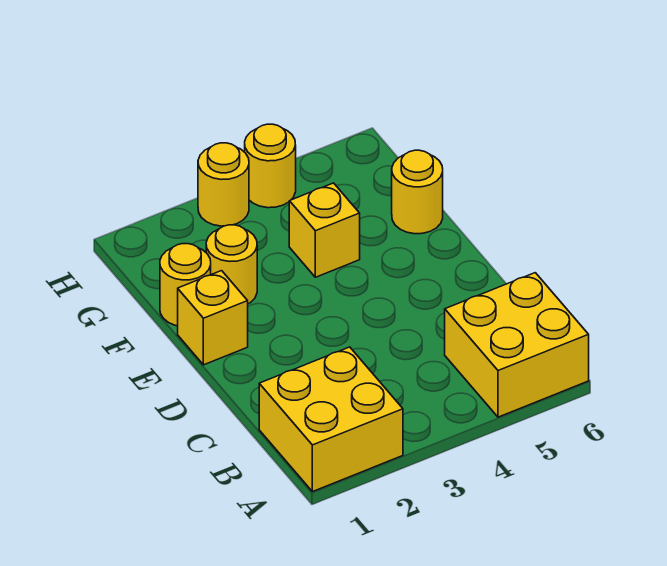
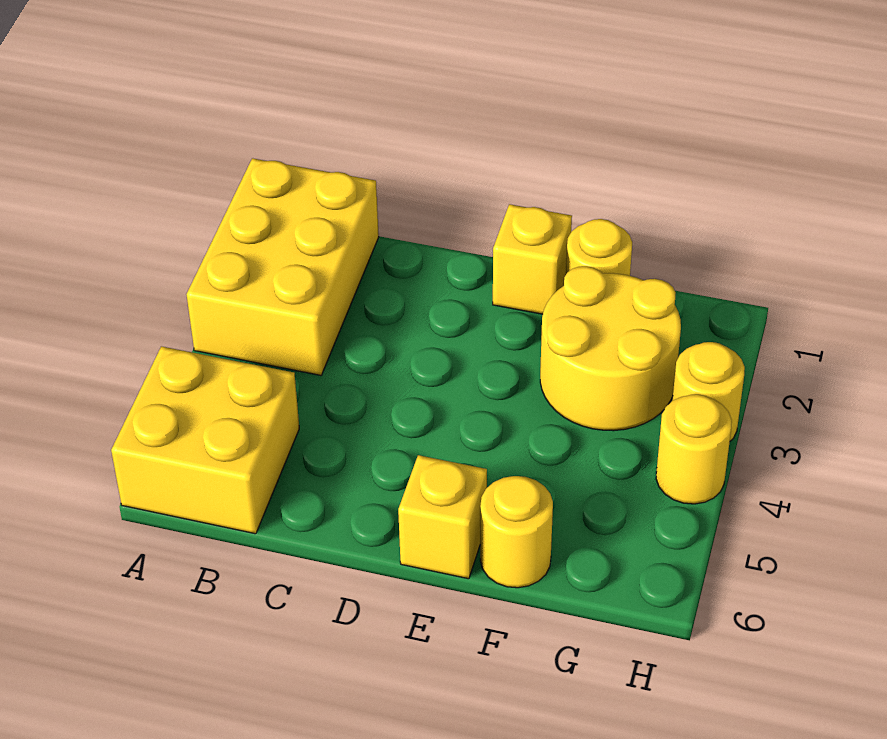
yellow brick A1:B2 level 1 -> yellow brick A1:B3 level 1
yellow round brick F2 level 1 -> yellow round brick F2:G3 level 1
yellow brick F4 level 1 -> yellow brick E6 level 1

